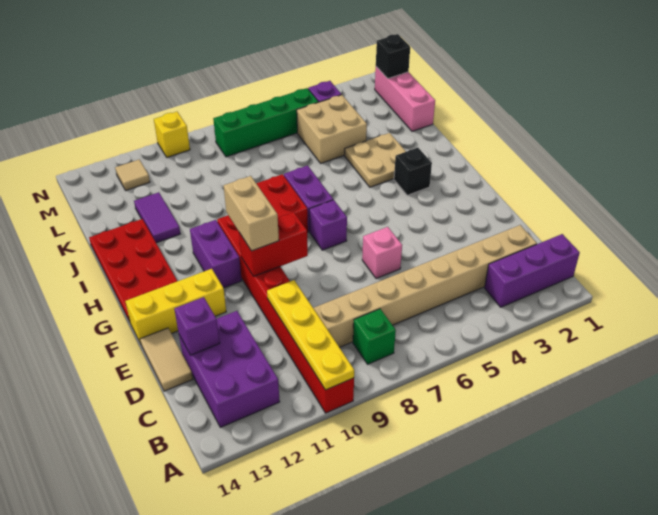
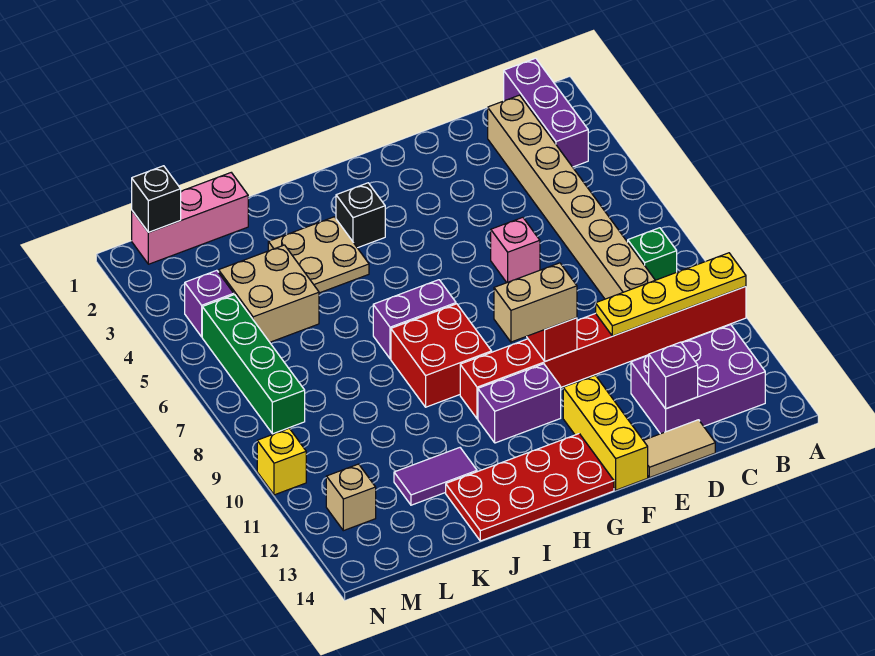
purple brick G7 level 1 -> none
tan tile M12 level 1 -> tan brick M12 level 1

